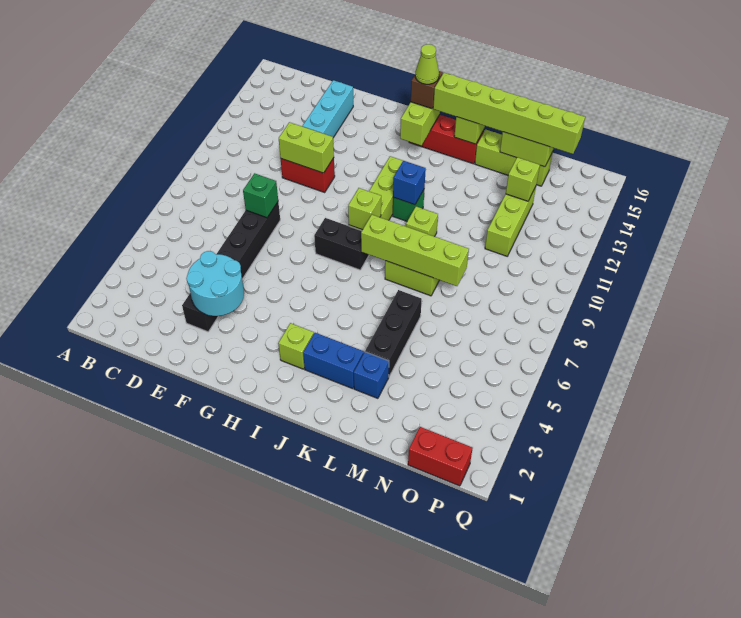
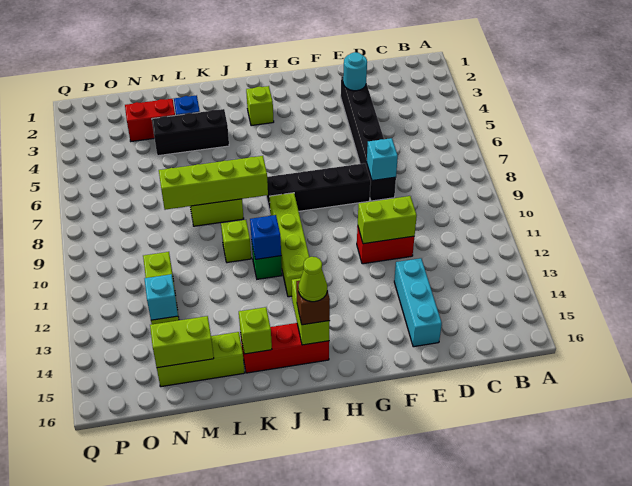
cyan round brick E3:F4 level 2 -> cyan round brick E3 level 2
green brick E8 level 2 -> cyan brick E8 level 2
black brick H8:I8 level 1 -> black brick F8:I8 level 1
lime brick I9 level 2 -> none
blue brick J3:K3 level 1 -> none
lime brick J15:O15 level 3 -> none
black brick L4:L6 level 1 -> black brick K4:M4 level 1
lime brick N13 level 2 -> cyan brick N13 level 2
red brick O1:P1 level 1 -> red brick M3:N3 level 1

